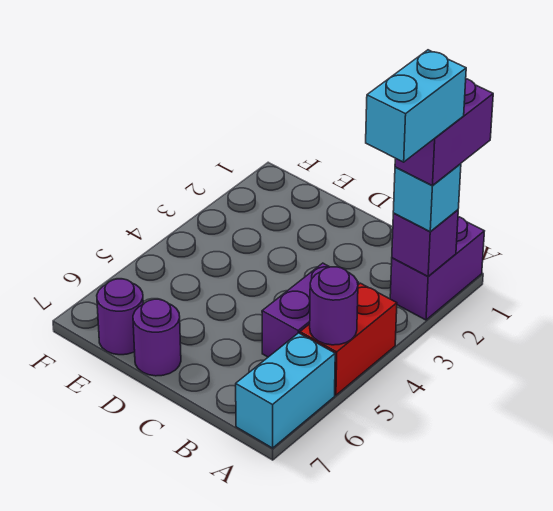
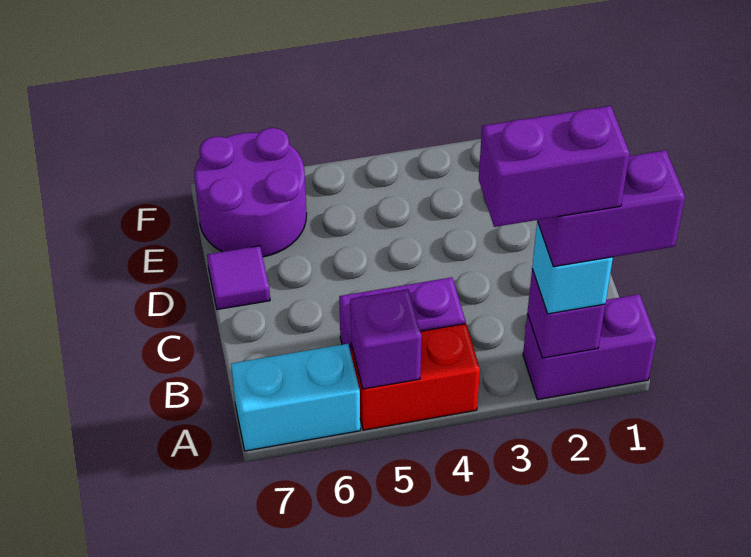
cyan brick A2:A3 level 5 -> purple brick A2:A3 level 5
purple round brick A5 level 2 -> purple brick A5 level 2
purple round brick D7 level 1 -> purple tile D7 level 1
purple round brick E7 level 1 -> purple round brick E6:F7 level 1

